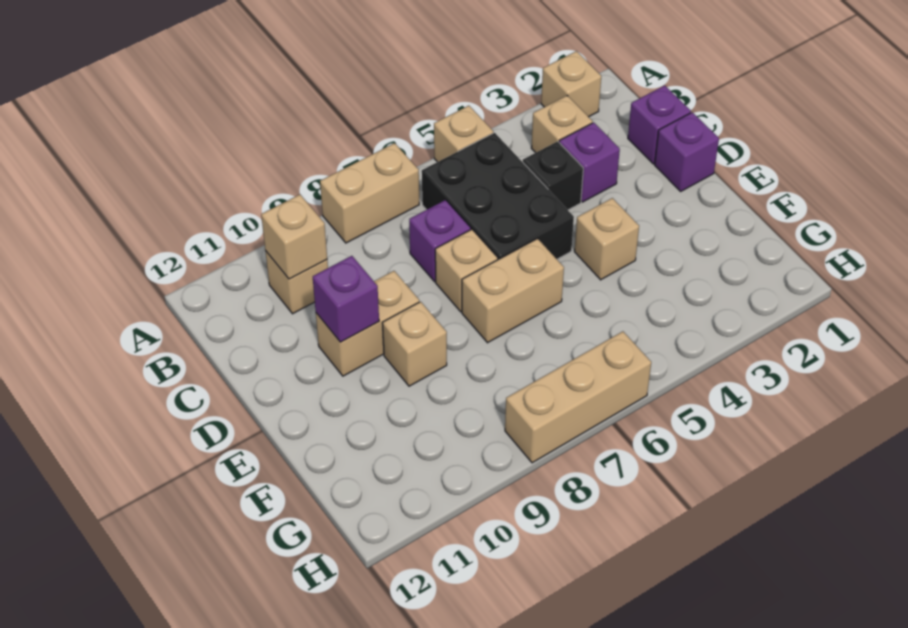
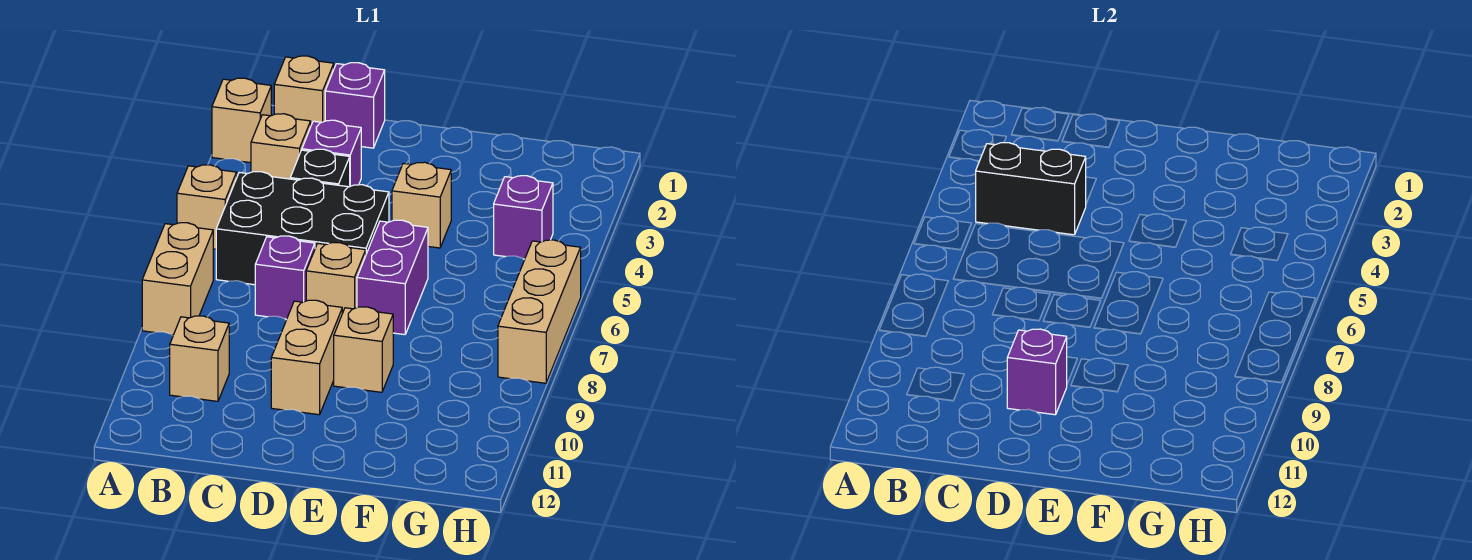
none -> black brick B4:C4 level 2
tan brick B10 level 2 -> tan brick B1 level 1
purple brick D1 level 1 -> purple brick G4 level 1
tan brick E6:E7 level 1 -> purple brick E6:E7 level 1

